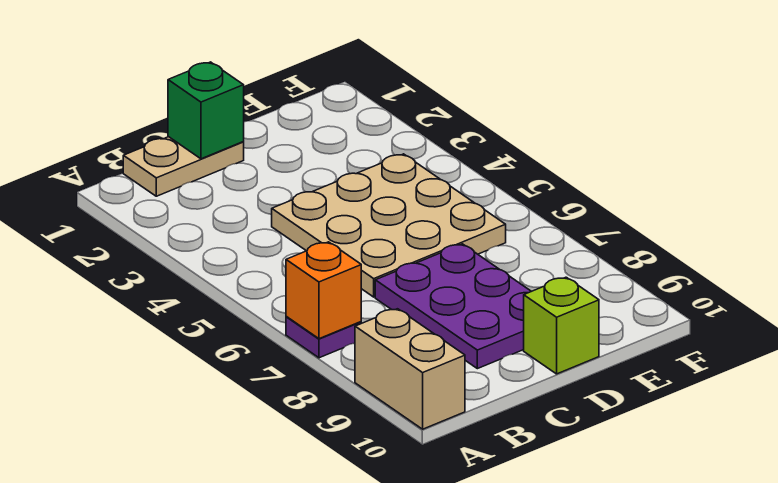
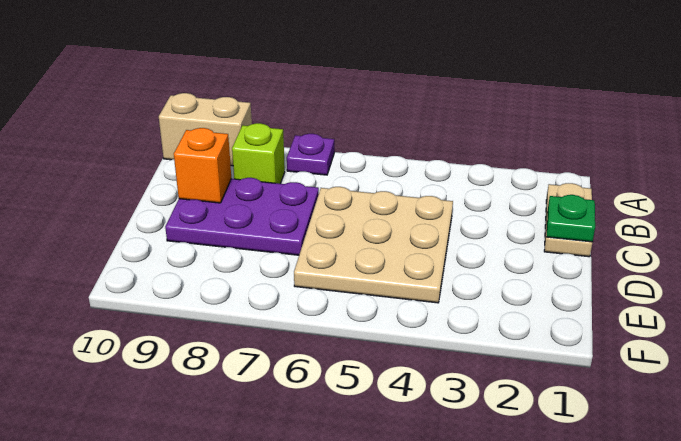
orange brick A7 level 2 -> orange brick C9 level 2
green brick C1 level 2 -> green plate C1 level 2
lime brick D10 level 1 -> lime brick B8 level 1

